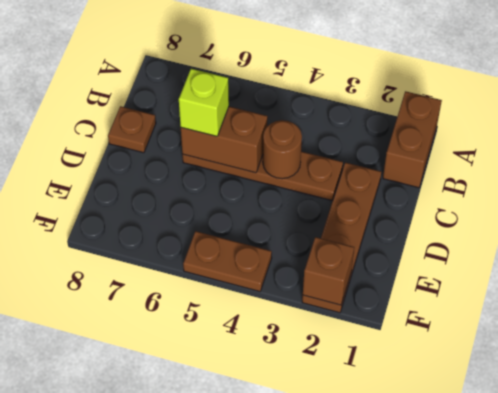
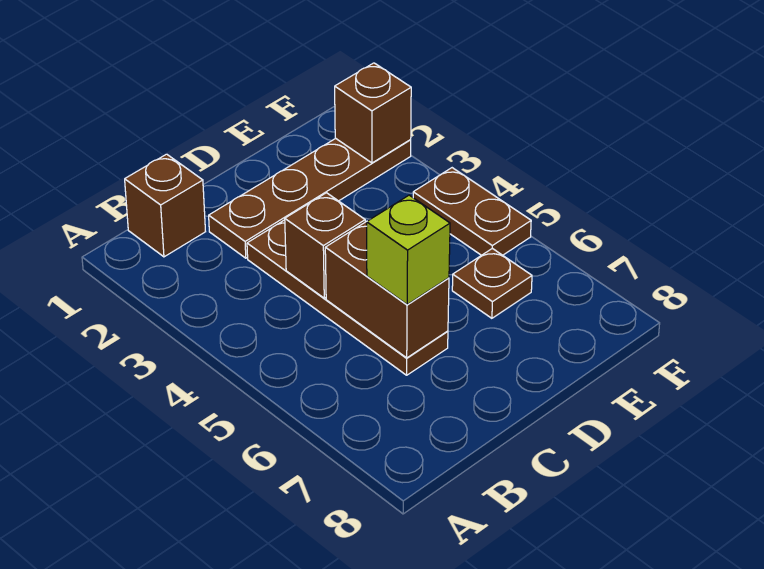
brown brick A1:B1 level 1 -> brown brick B1 level 1
brown round brick C4 level 2 -> brown brick C4 level 2
brown plate C8 level 1 -> brown plate E6 level 1

